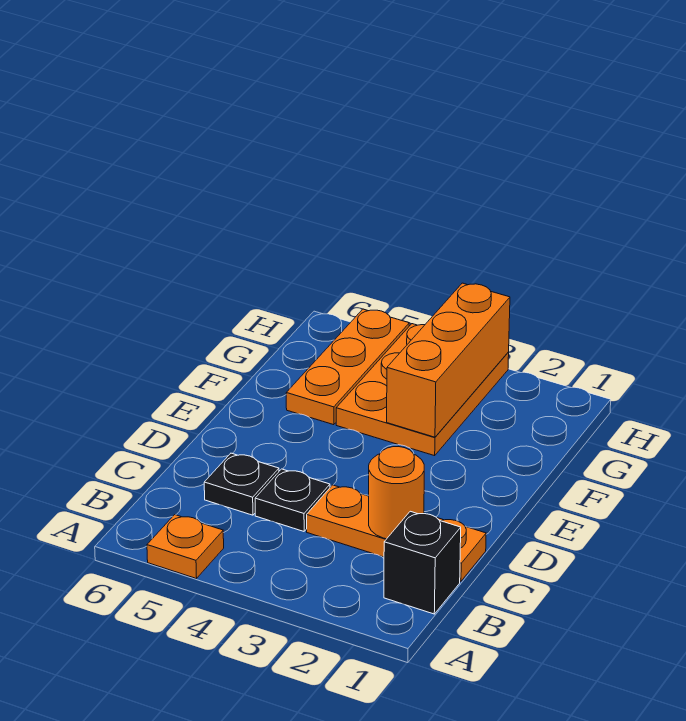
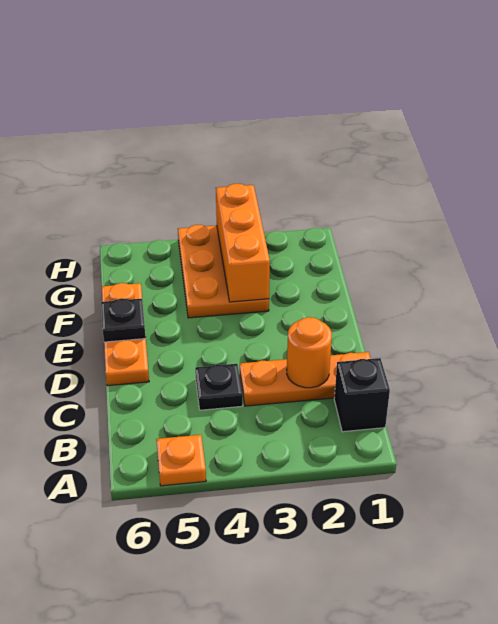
black plate C5 level 1 -> black plate E6 level 2
orange plate F5:H5 level 1 -> orange plate D6:F6 level 1

